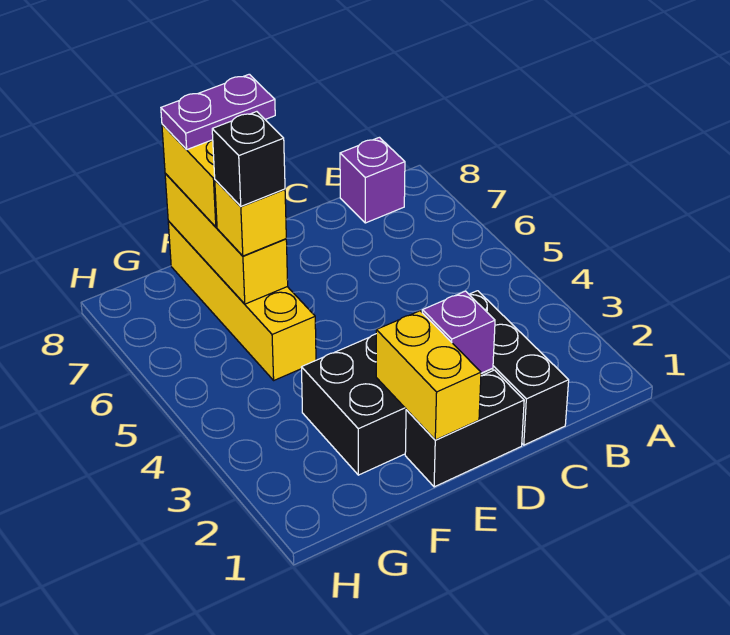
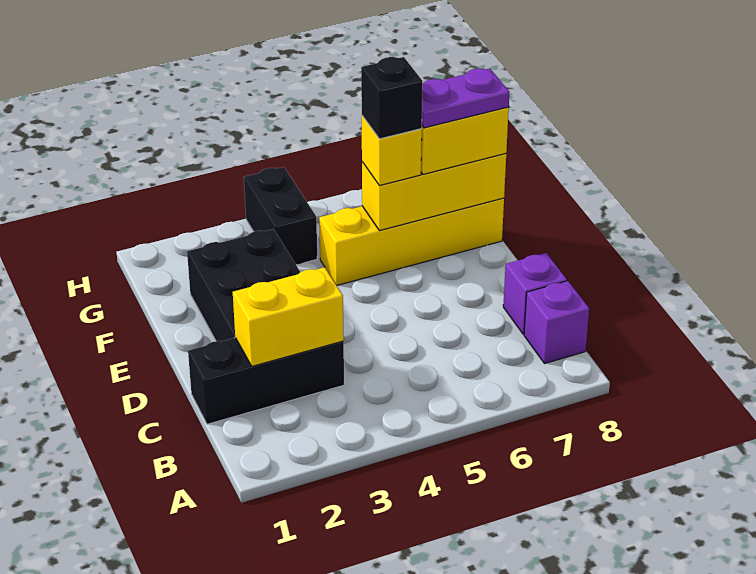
black brick D1:E1 level 1 -> black brick G4:H4 level 1
purple brick D2 level 2 -> purple brick C8 level 1
yellow brick E1:E2 level 2 -> yellow brick C2:C3 level 2
purple plate E8:F8 level 4 -> purple plate F7:F8 level 4

